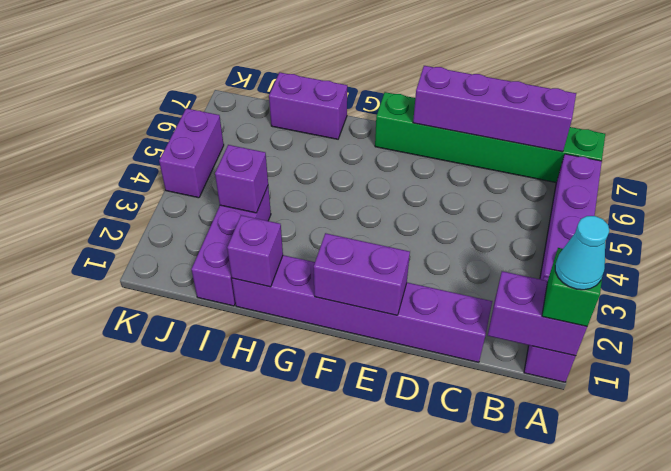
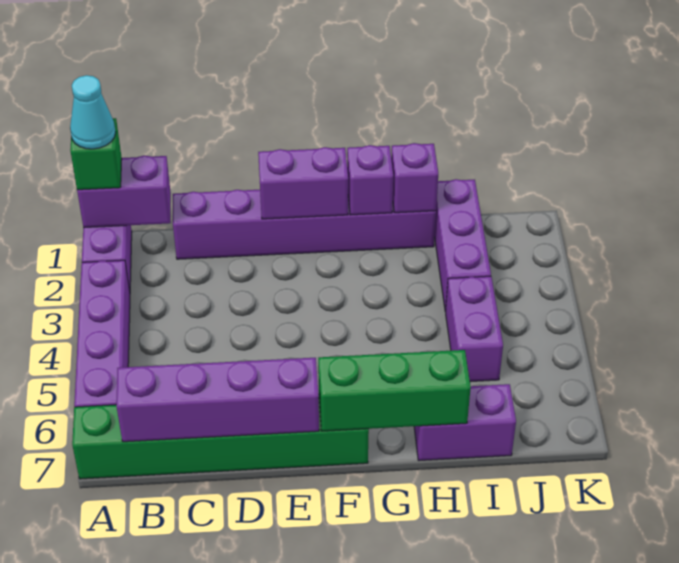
none -> green brick F7:H7 level 2
purple brick I3 level 2 -> purple brick G1 level 2
purple brick K4:K5 level 1 -> purple brick I4:I5 level 1

